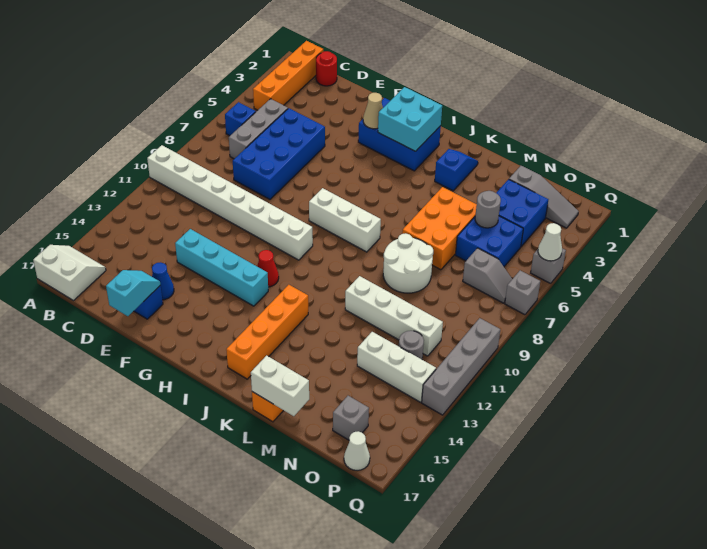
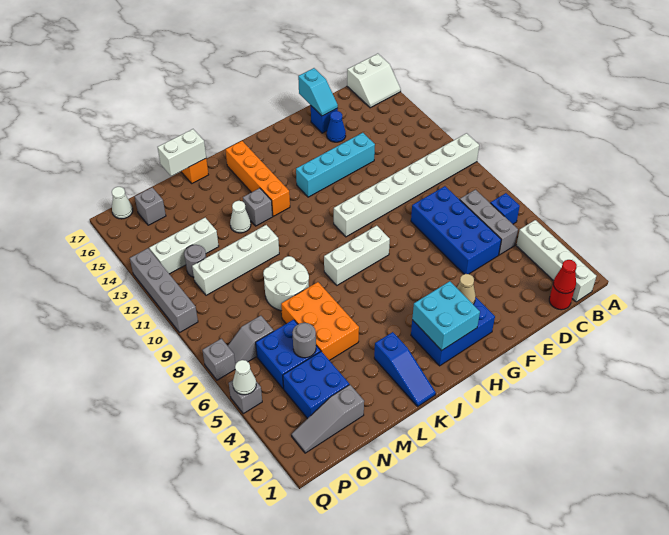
orange brick B1:B4 level 1 -> white brick B1:B4 level 1
red cone H12 level 1 -> red cone C1 level 2
blue slope K2:K3 level 1 top 3 -> blue slope K1:K3 level 1 top 3
none -> grey brick K13 level 1
none -> white cone L13 level 1

